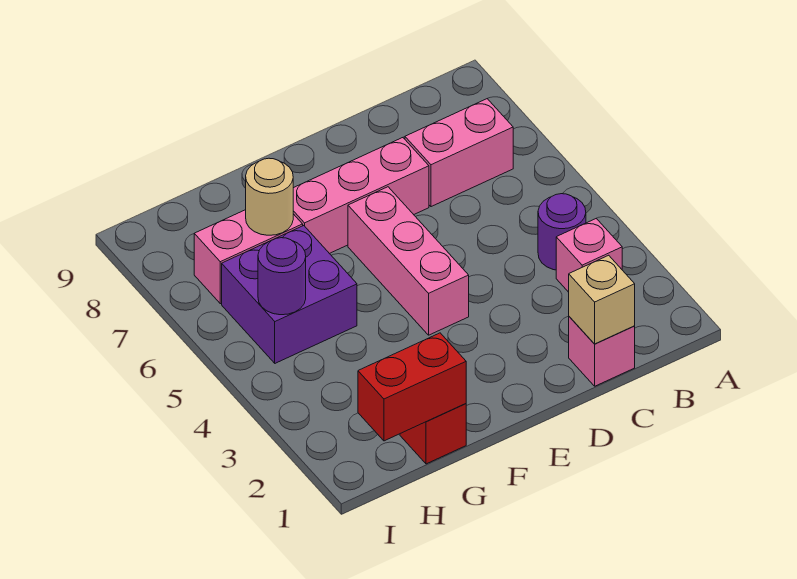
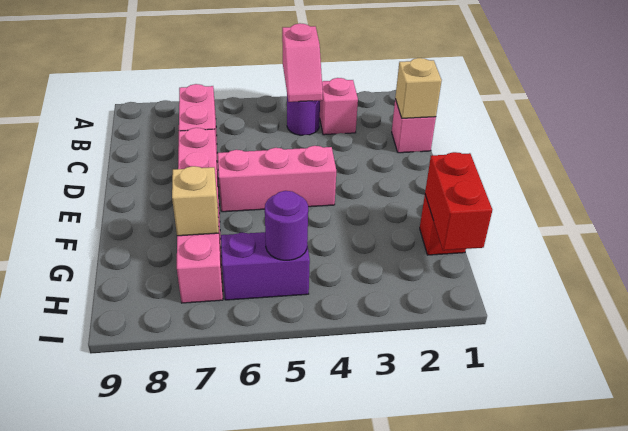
none -> pink slope A4:B4 level 2 top A
purple brick G5:H6 level 1 -> purple brick H5:H6 level 1
tan round brick G7 level 2 -> tan brick G7 level 2

